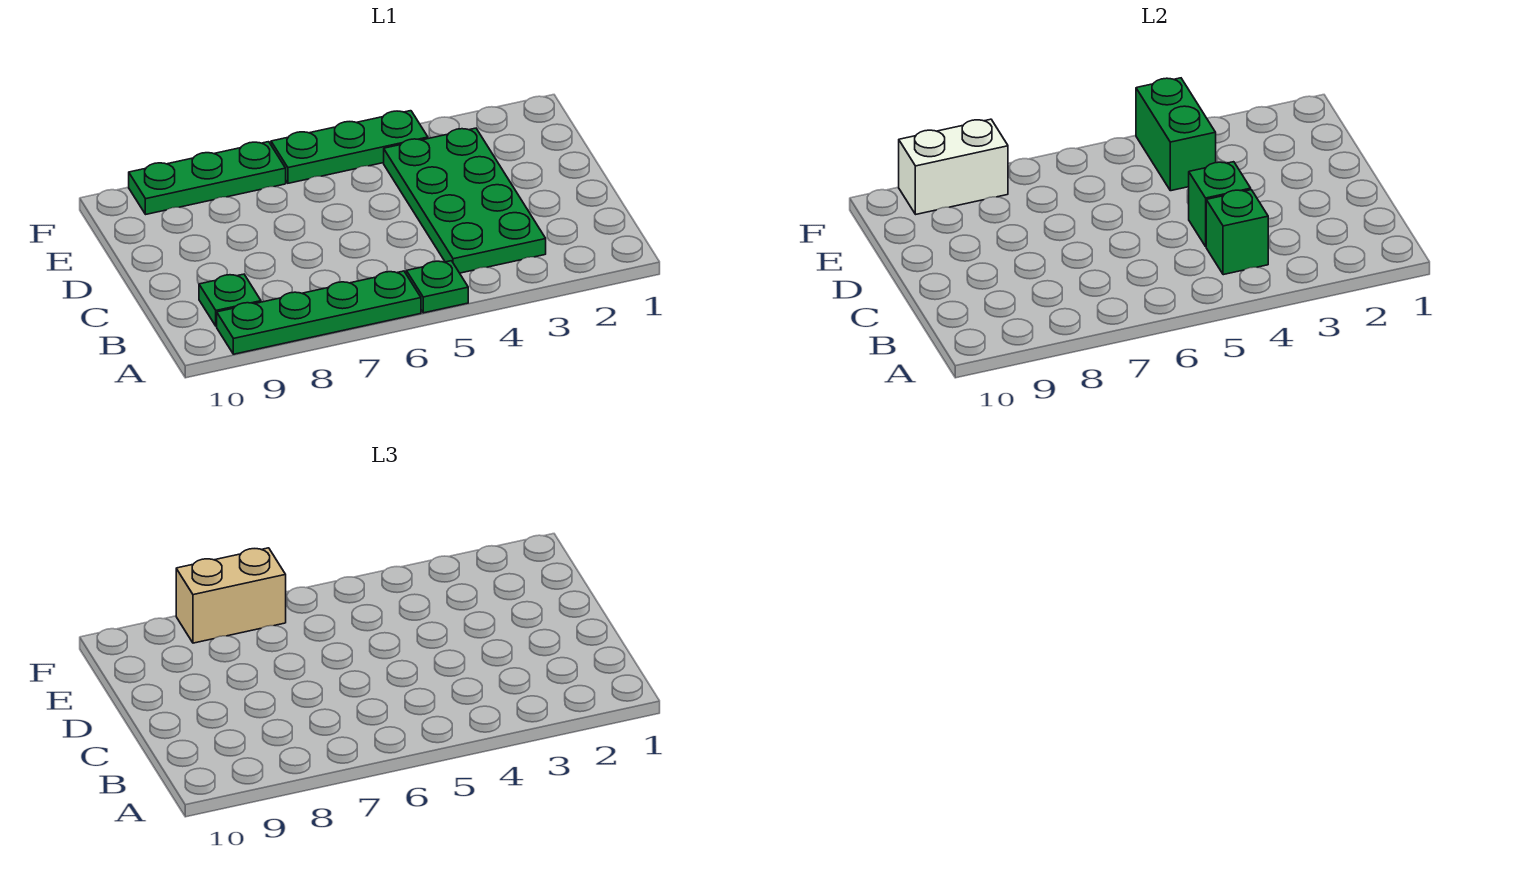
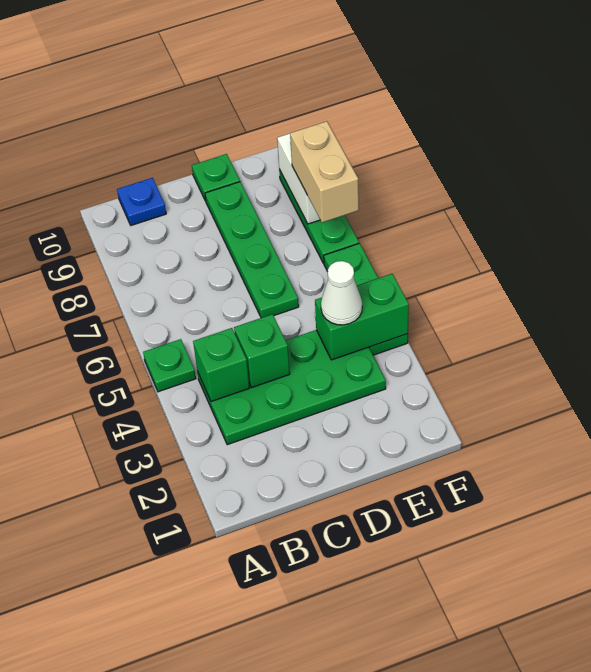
green plate A6:A9 level 1 -> green plate D6:D9 level 1
green plate B9 level 1 -> green plate D10 level 1
none -> blue plate B10 level 1
none -> white cone E4 level 3

